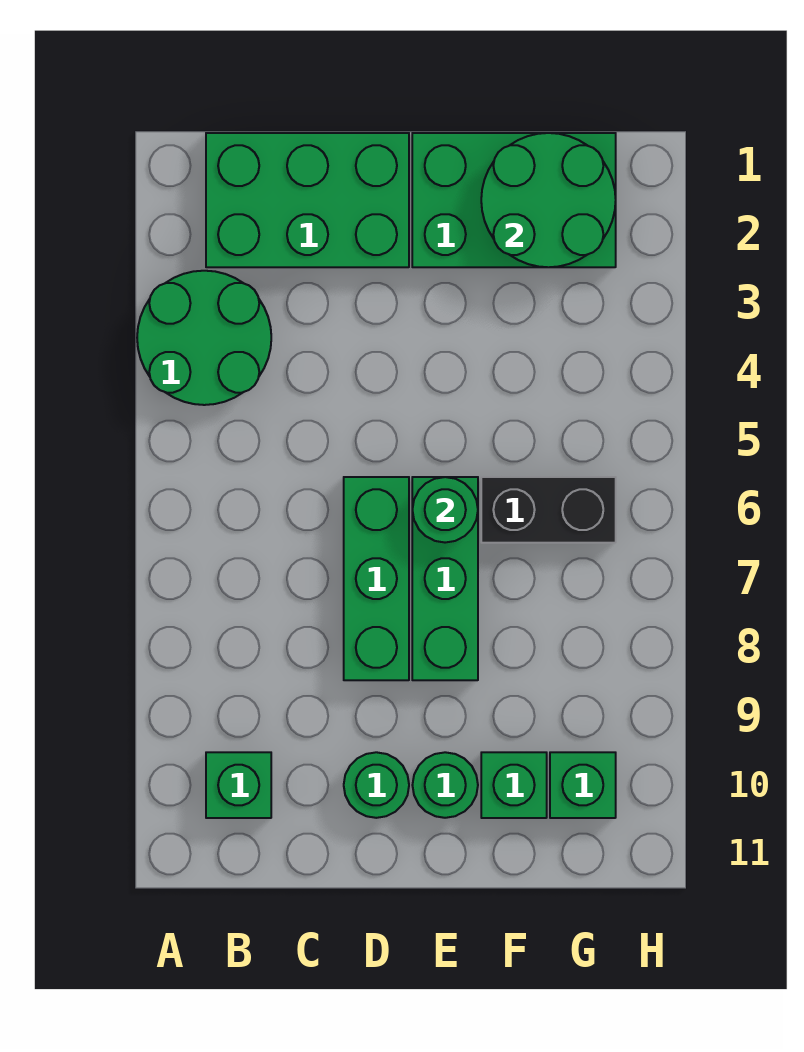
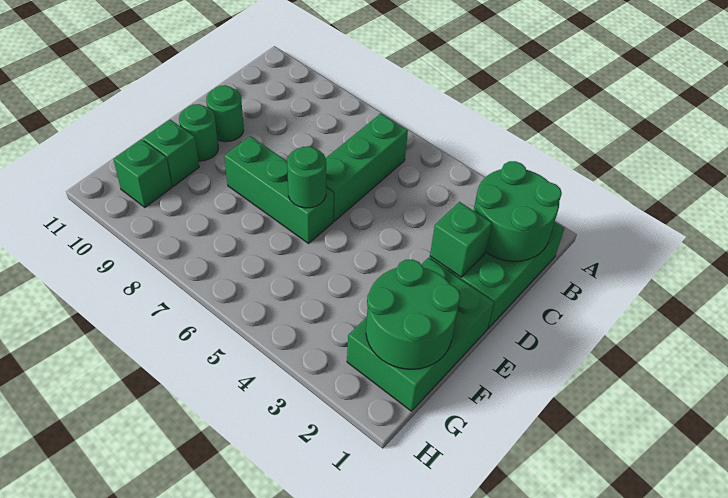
green round brick A3:B4 level 1 -> green round brick B1:C2 level 2
green brick B10 level 1 -> green brick D2 level 2
green brick D6:D8 level 1 -> green brick B6:D6 level 1
black brick F6:G6 level 1 -> none

